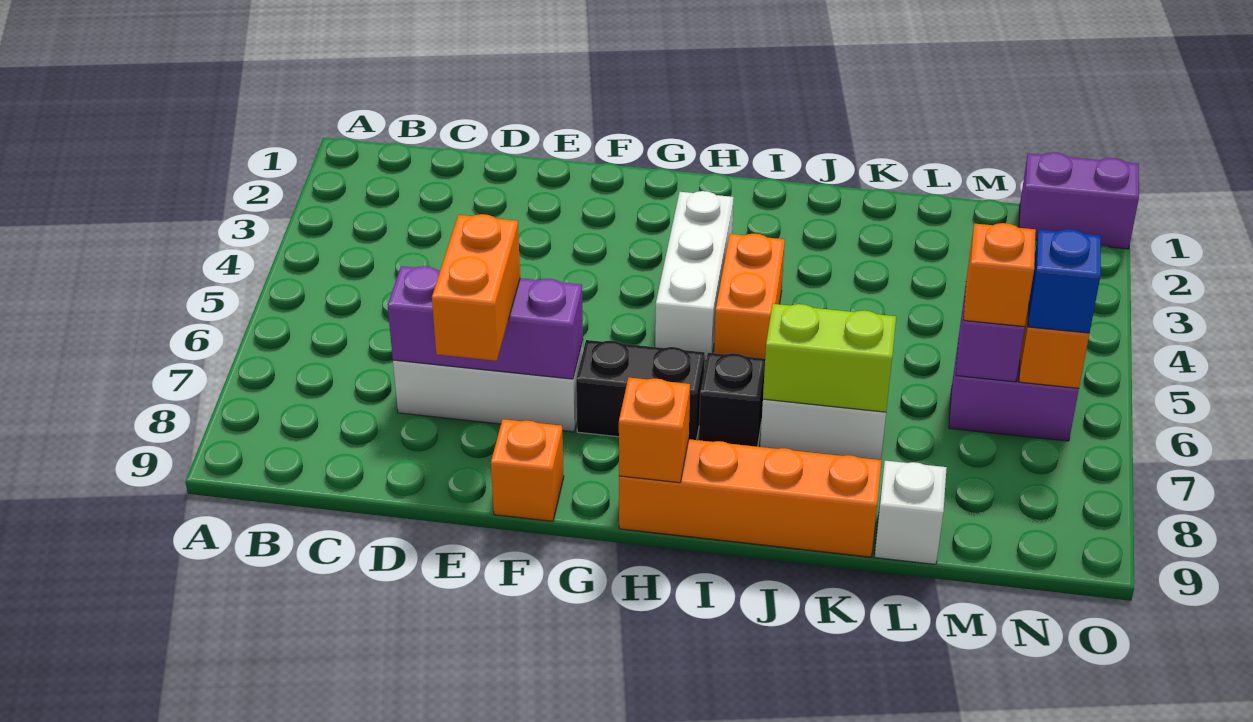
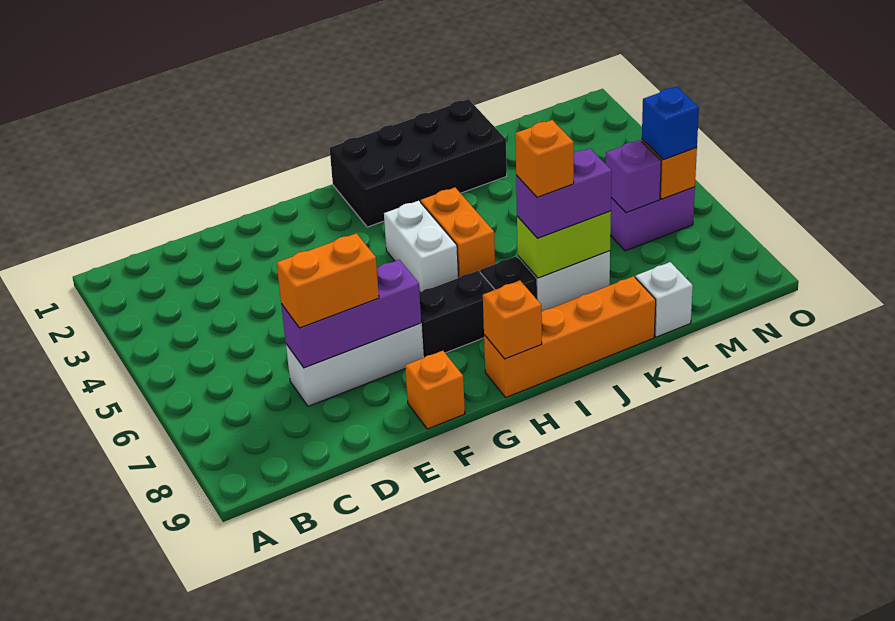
orange brick E7:E8 level 3 -> orange brick D7:E7 level 3
none -> black brick H1:K2 level 1
white brick H3:H5 level 1 -> white brick H4:H5 level 1
orange brick M6 level 3 -> orange brick J7 level 4
purple brick N1:O1 level 1 -> purple brick J7:K7 level 3

